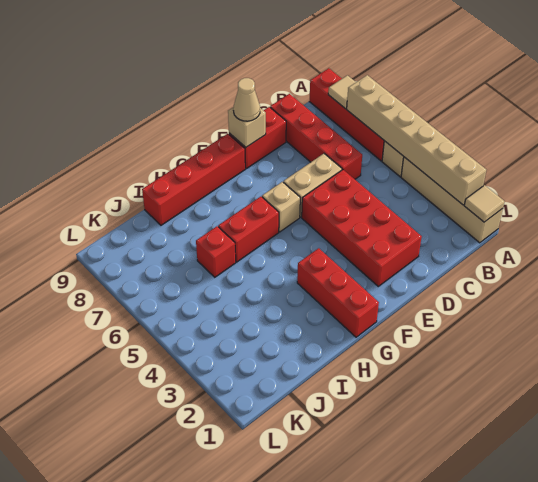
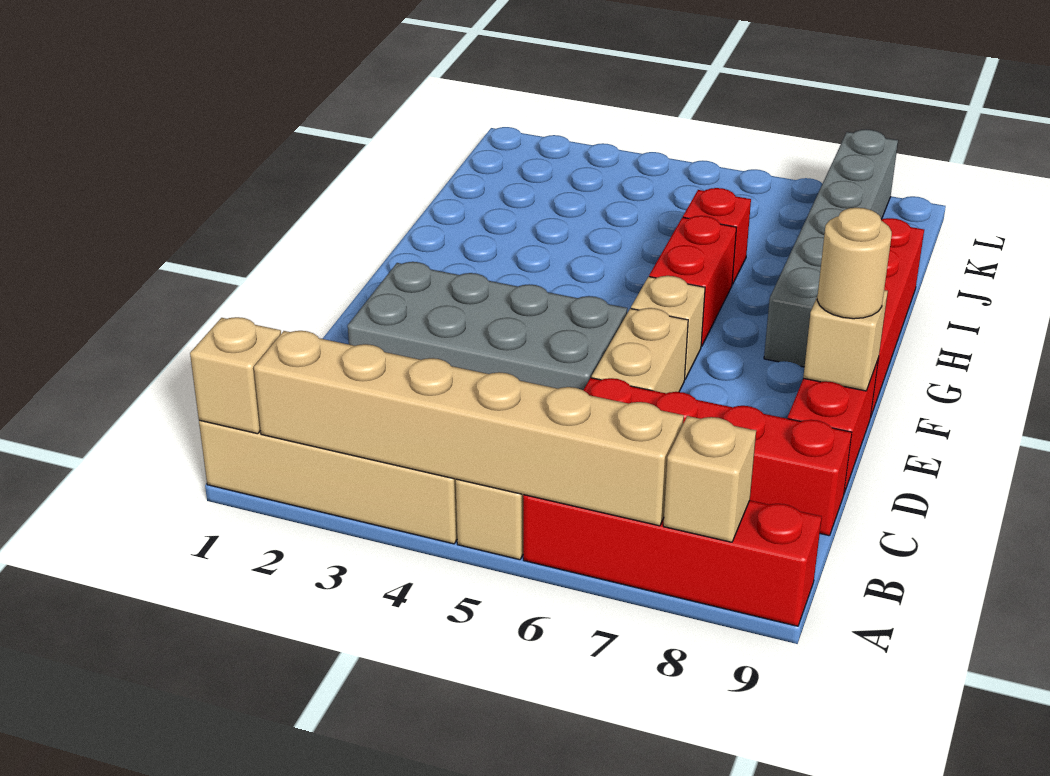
tan tile A1 level 2 -> tan brick A1 level 2
tan tile A8 level 2 -> tan brick A8 level 2
red brick D2:E5 level 1 -> grey brick D2:E5 level 1
tan cone E9 level 3 -> tan round brick E9 level 3
red brick G1:G3 level 1 -> none
none -> grey brick G8:L8 level 1

